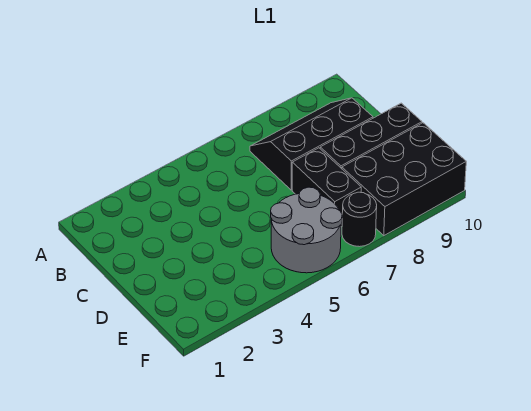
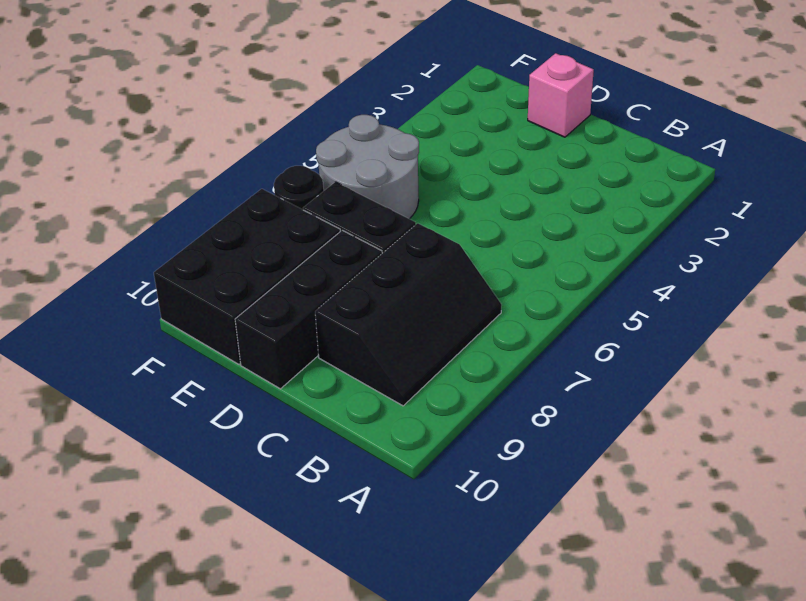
none -> pink brick D1 level 1

